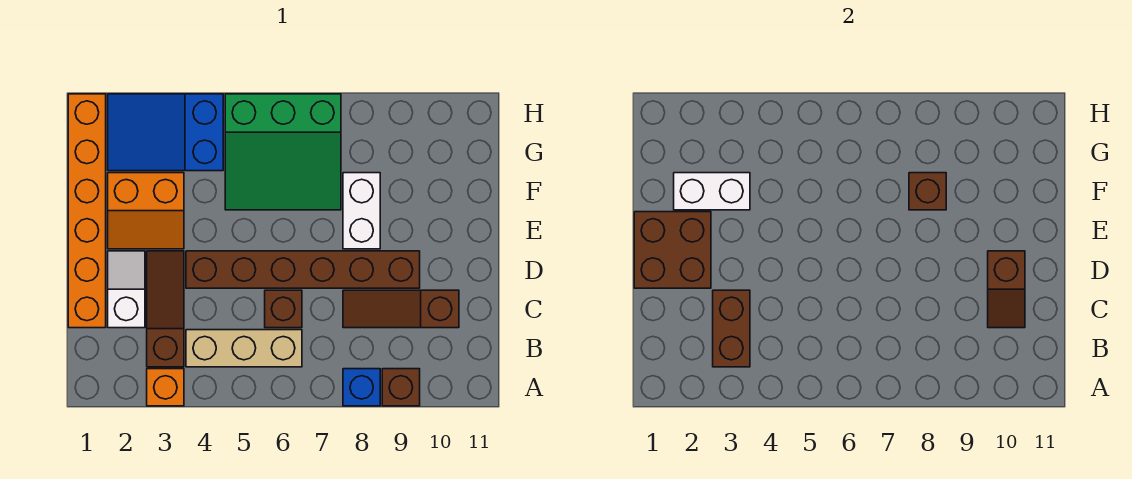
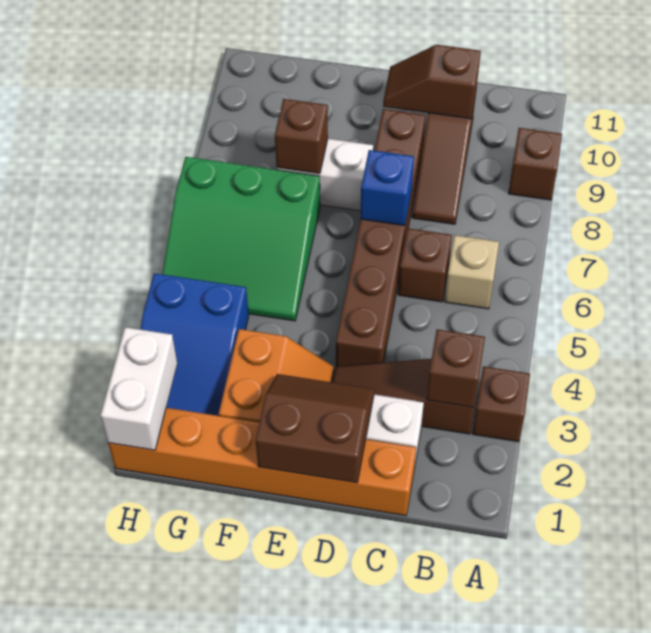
orange brick A3 level 1 -> brown brick A3 level 1
blue brick A8 level 1 -> blue brick D7 level 2
brown brick B3:C3 level 2 -> brown brick B3 level 2
tan brick B4:B6 level 1 -> tan brick B6 level 1
brown slope C10:D10 level 2 top D -> brown slope C10:D10 level 2 top C
brown brick D1:E2 level 2 -> brown slope D1:E2 level 2 top 1
white brick F2:F3 level 2 -> white brick H1:H2 level 2
green slope F5:H7 level 1 top H -> green slope F5:H7 level 1 top 7

